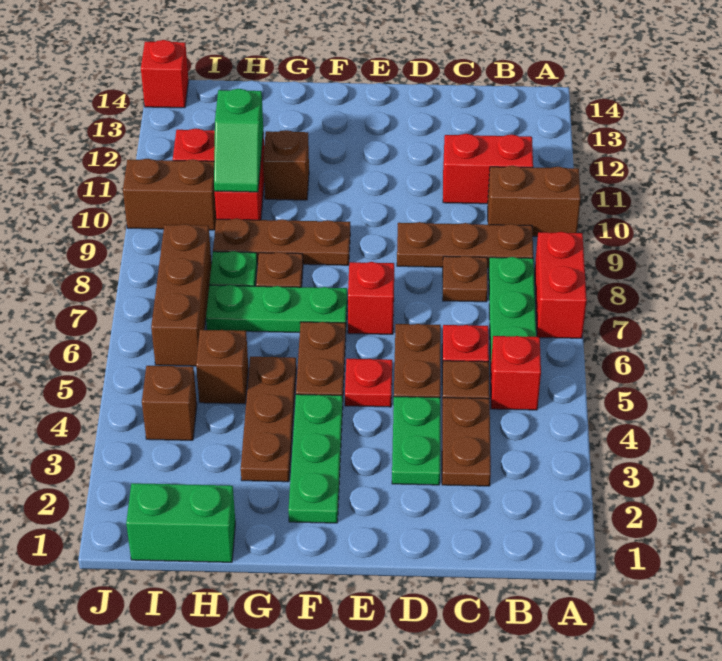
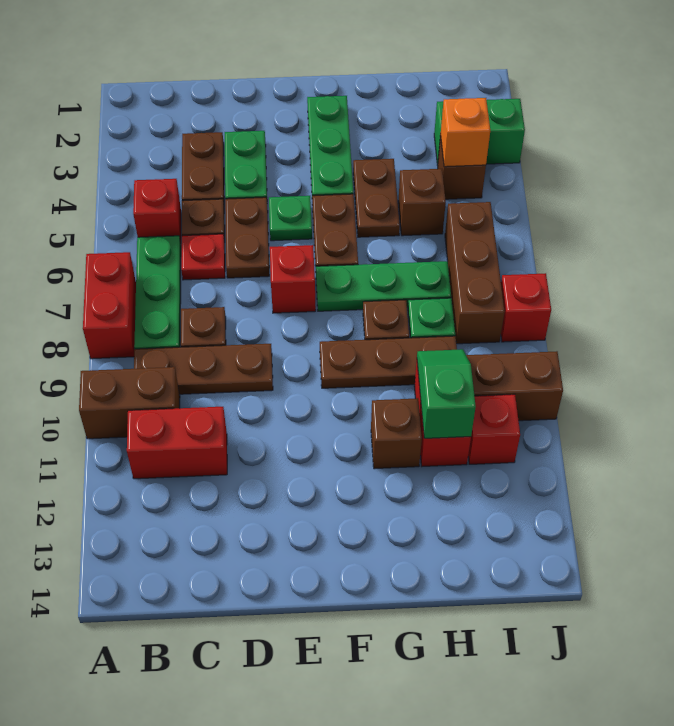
red plate E5 level 1 -> green plate E5 level 1
brown plate G3:G5 level 1 -> brown plate G4:G5 level 1
green brick H1:I1 level 1 -> green brick I3:J3 level 1
none -> orange brick I4 level 2
red brick J14 level 1 -> red brick J8 level 1

